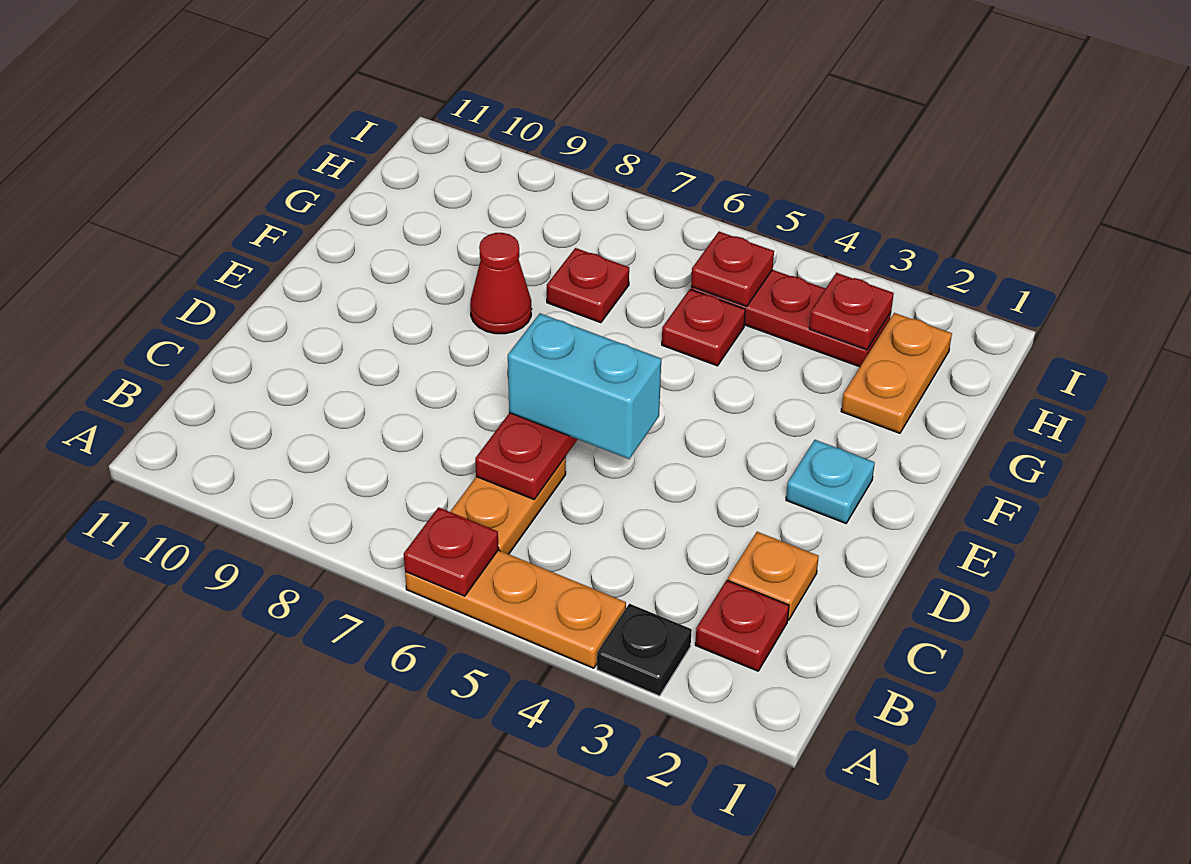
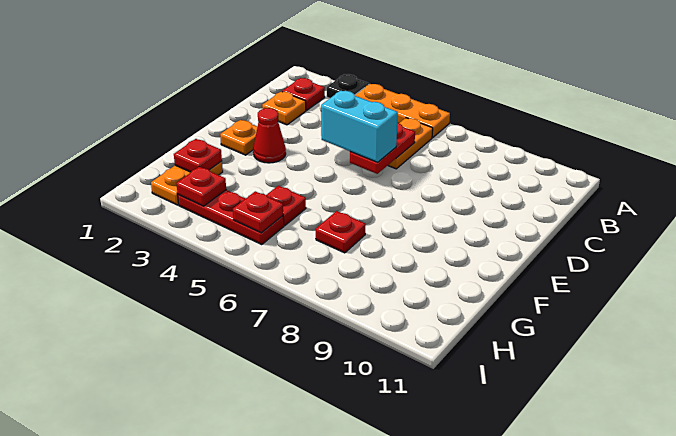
red plate A6 level 2 -> red plate G2 level 2
cyan plate E2 level 1 -> orange plate E2 level 1
red cone F8 level 1 -> red cone E3 level 1

